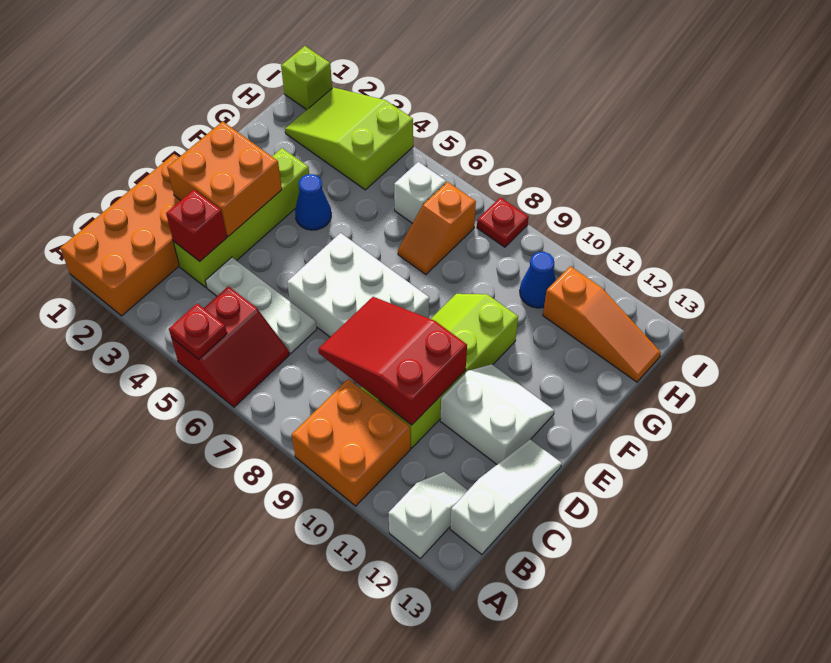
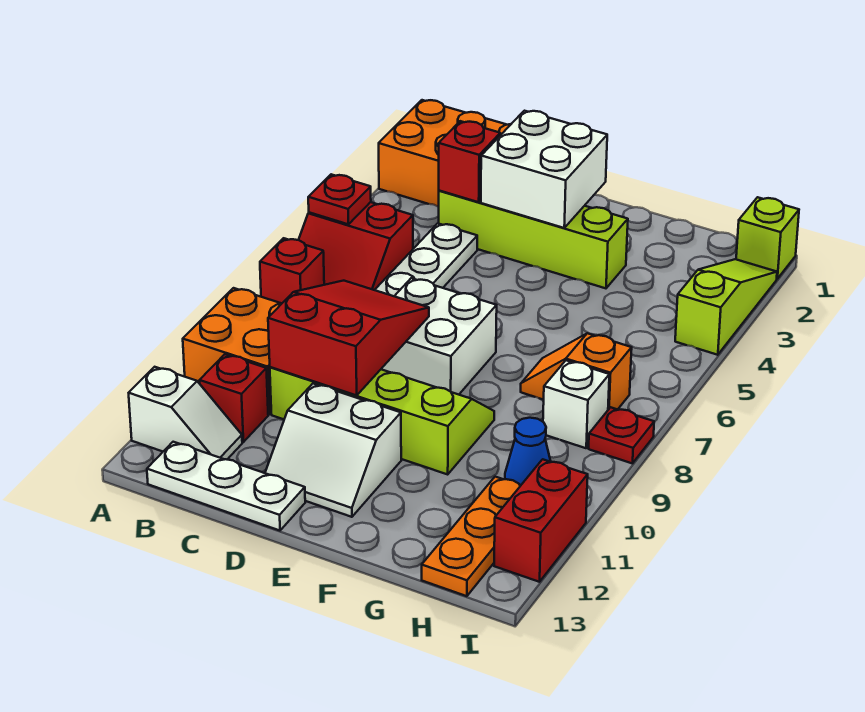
none -> red brick A7 level 1
none -> red brick B11 level 1
white slope B13:D13 level 1 top B -> white plate B13:D13 level 1
orange brick D2:E3 level 2 -> white brick D2:E3 level 2
white brick D6:E8 level 1 -> white brick D7:E8 level 1
white slope D11:E12 level 1 top D -> white slope D11:E12 level 1 top 11
blue cone F4 level 1 -> none
lime slope H2:I4 level 1 top 4 -> lime slope I2:I4 level 1 top 4
white brick H6 level 1 -> white brick H8 level 1
orange slope H11:H13 level 1 top 11 -> orange plate H11:H13 level 1
none -> red brick I11:I12 level 1

